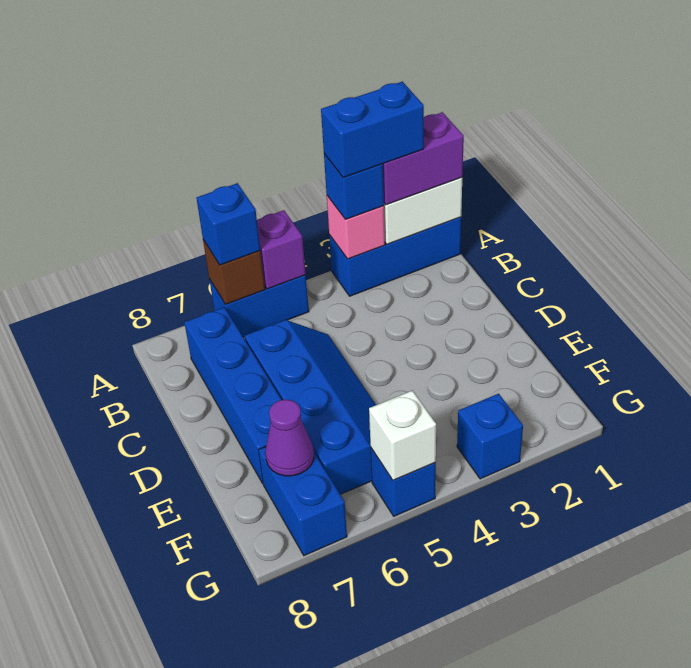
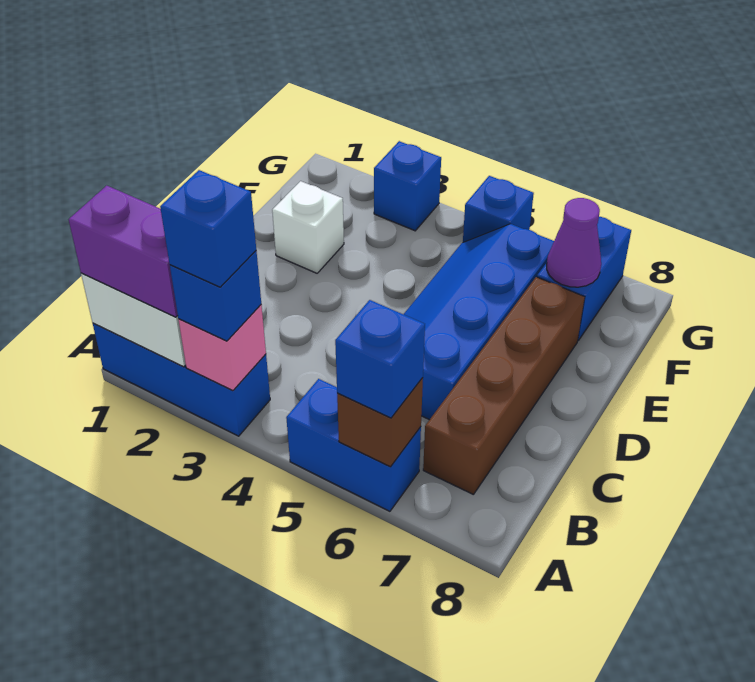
blue brick A2:A3 level 4 -> blue brick A3 level 4
purple brick A5 level 2 -> none
blue brick B7:E7 level 1 -> brown brick B7:E7 level 1
white brick G5 level 2 -> white brick E2 level 1

